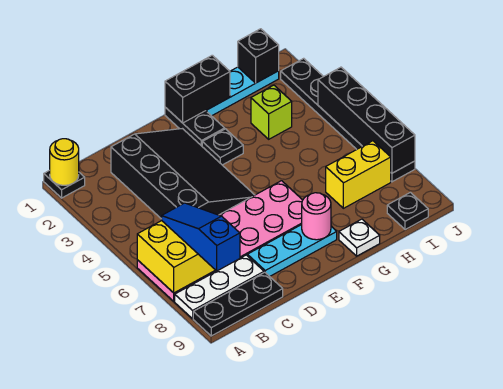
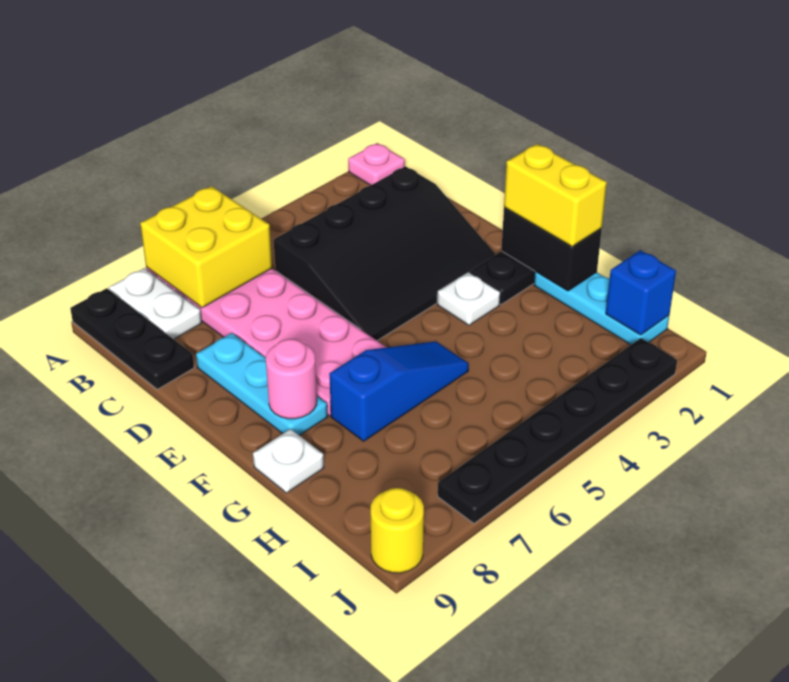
black plate A1 level 1 -> pink plate A1 level 1
yellow round brick A1 level 2 -> yellow round brick J9 level 1
white plate A8:C8 level 1 -> white plate A8:B8 level 1
blue slope B6:B8 level 3 top 8 -> blue slope G5:G7 level 1 top 7
black plate F3 level 1 -> white plate F3 level 1
lime brick H3 level 1 -> none
yellow brick H7:I7 level 1 -> yellow brick F1:G1 level 3
black brick I1 level 2 -> blue brick I1 level 2
black plate I9 level 1 -> none
black brick J4:J7 level 2 -> none

